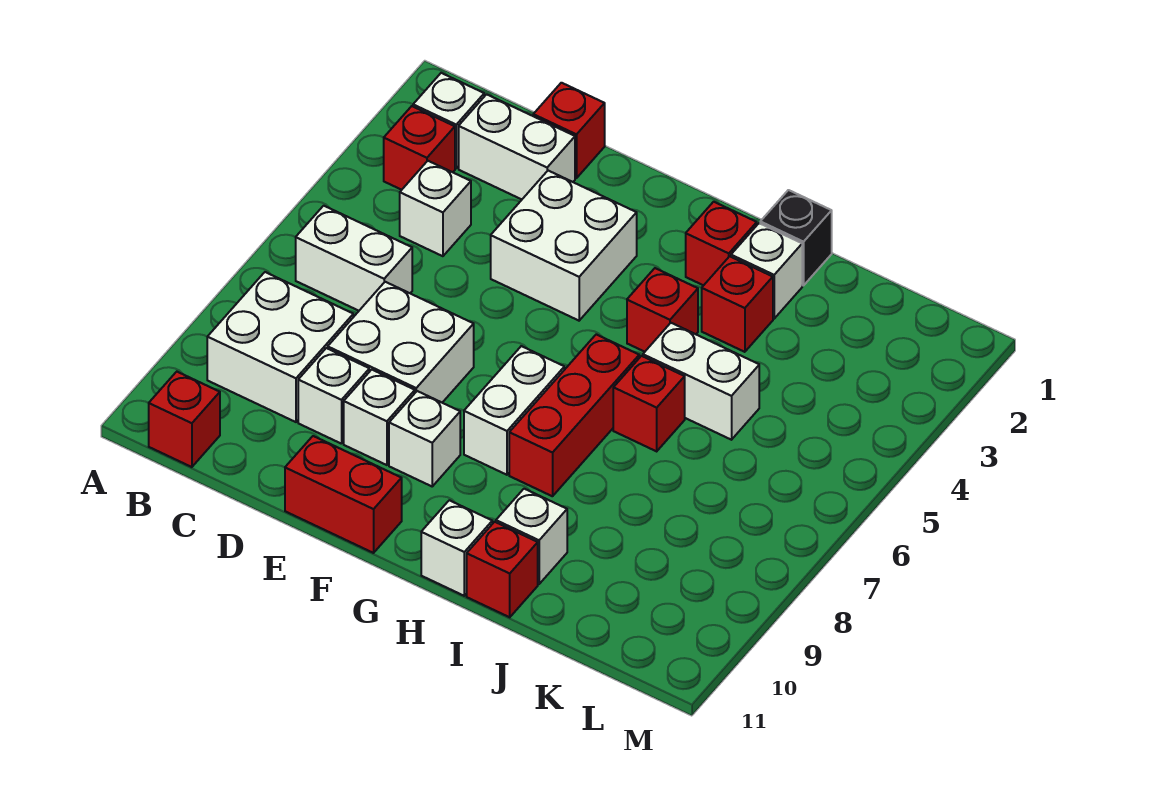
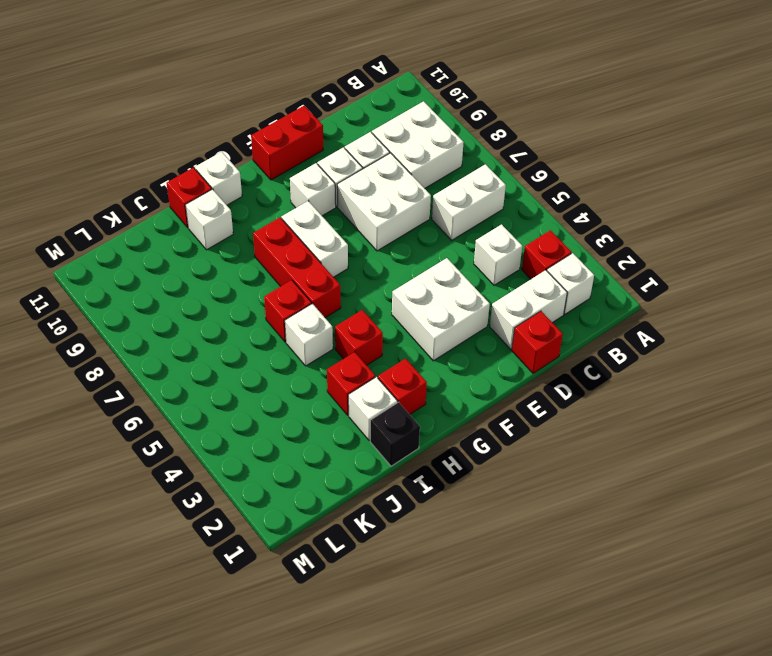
red brick B11 level 1 -> none
white brick I5:J5 level 1 -> white brick I5 level 1

